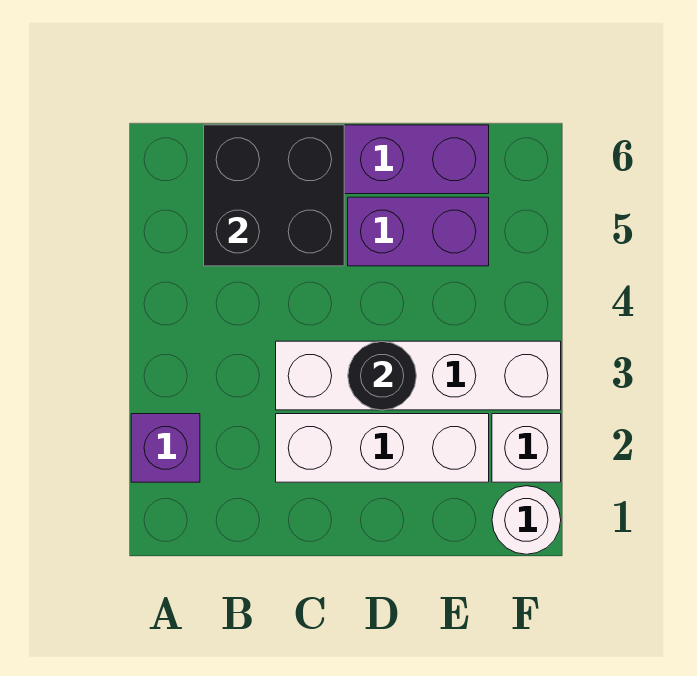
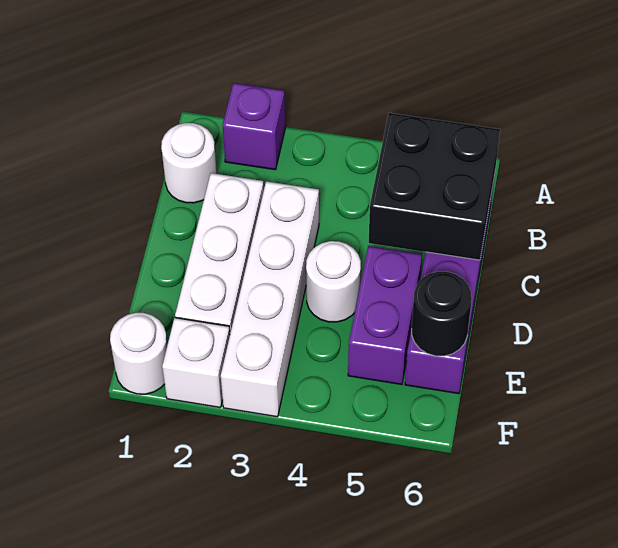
none -> white round brick B1 level 1
black round brick D3 level 2 -> black round brick E6 level 2
none -> white round brick D4 level 1

